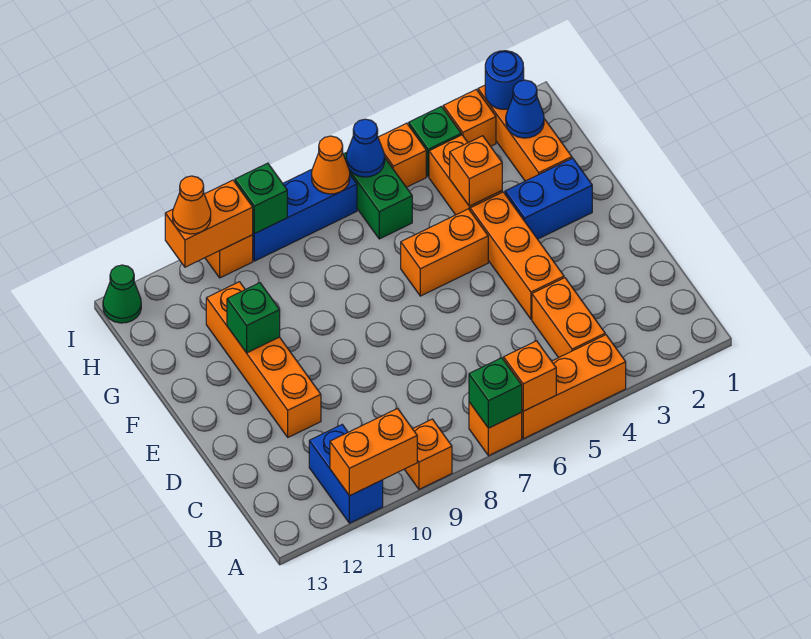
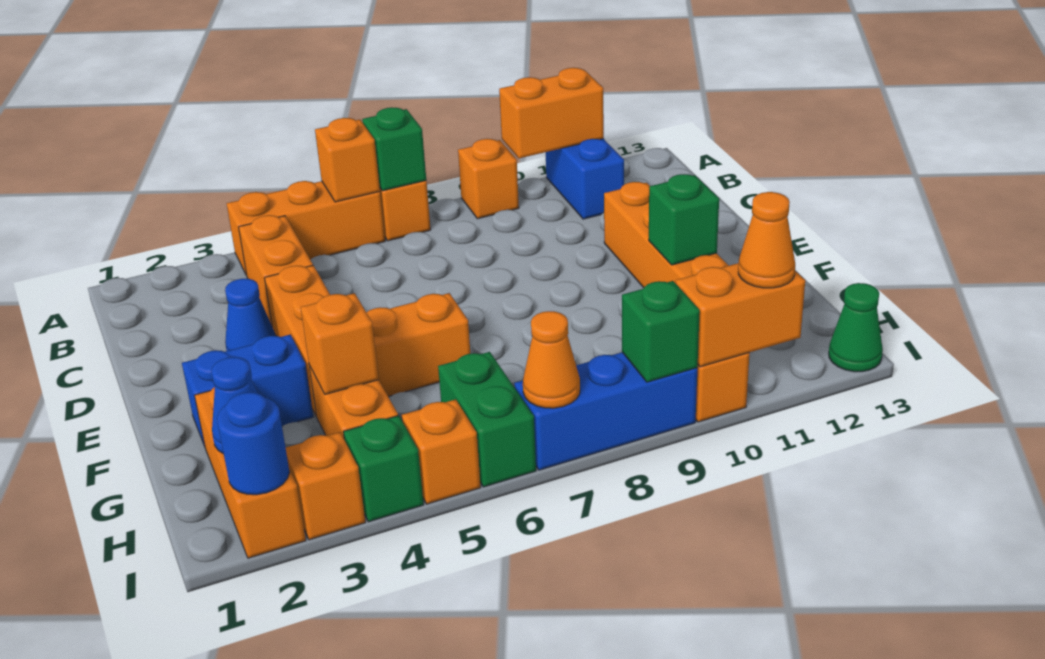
blue cone I6 level 2 -> blue cone D3 level 1

